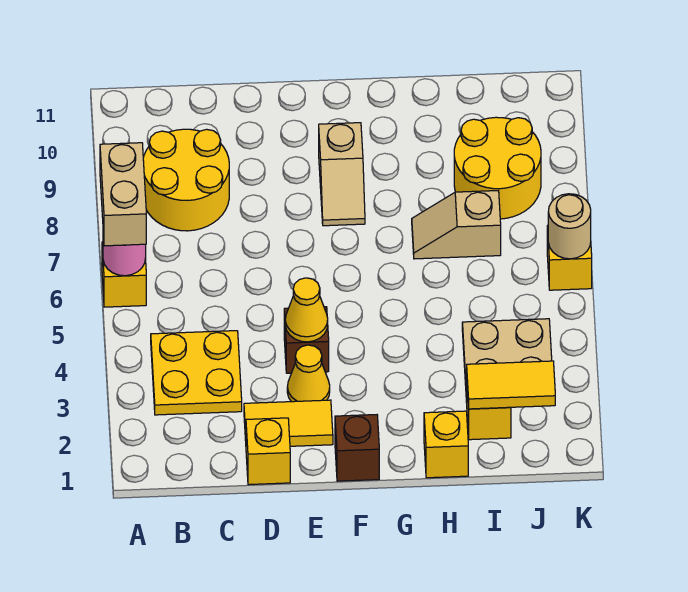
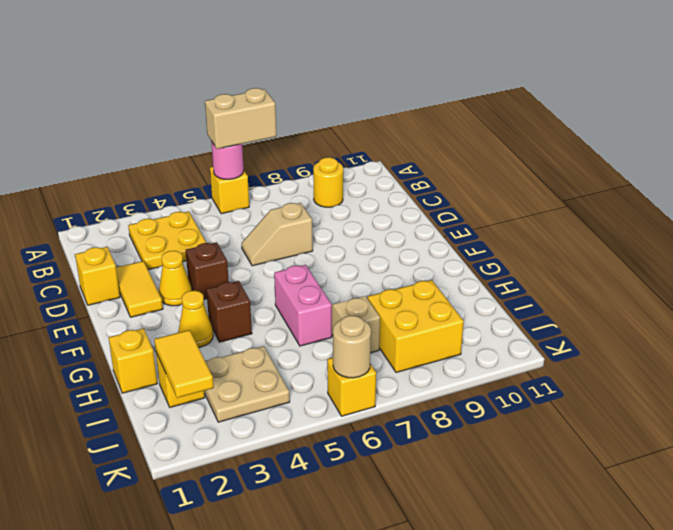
yellow round brick B8:C9 level 1 -> yellow round brick B9 level 1
yellow cone E4 level 2 -> yellow cone G3 level 1
brown brick F1 level 1 -> brown brick G4 level 1
tan slope F8:F9 level 1 top 9 -> tan slope D6:D7 level 1 top 7
none -> pink brick G6:H6 level 1
yellow round brick I8:J9 level 1 -> yellow brick I8:J9 level 1

